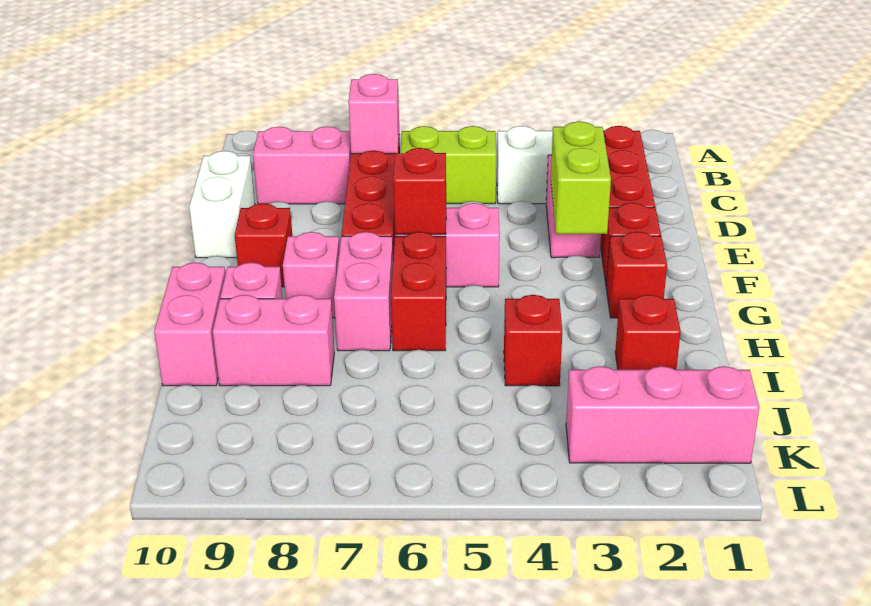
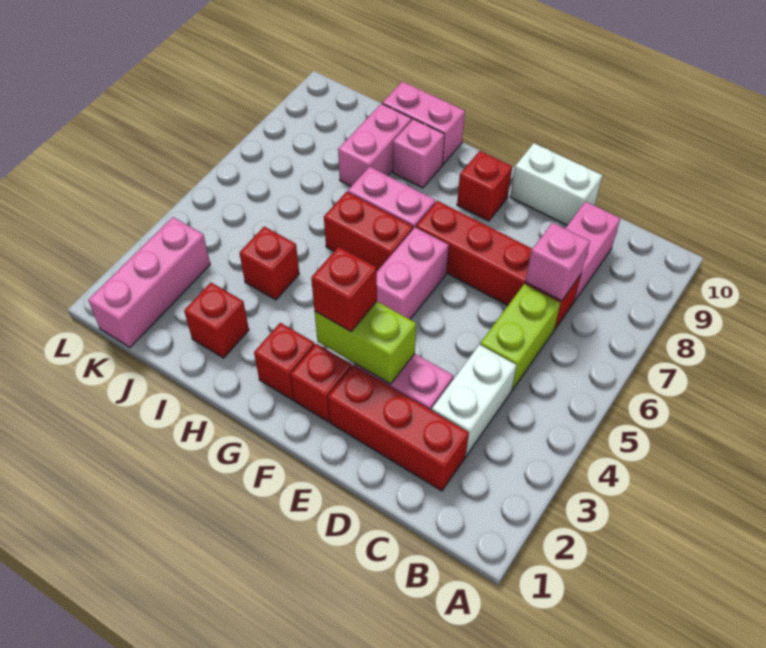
red brick F6 level 2 -> red brick F3 level 3
pink brick G8 level 1 -> none

